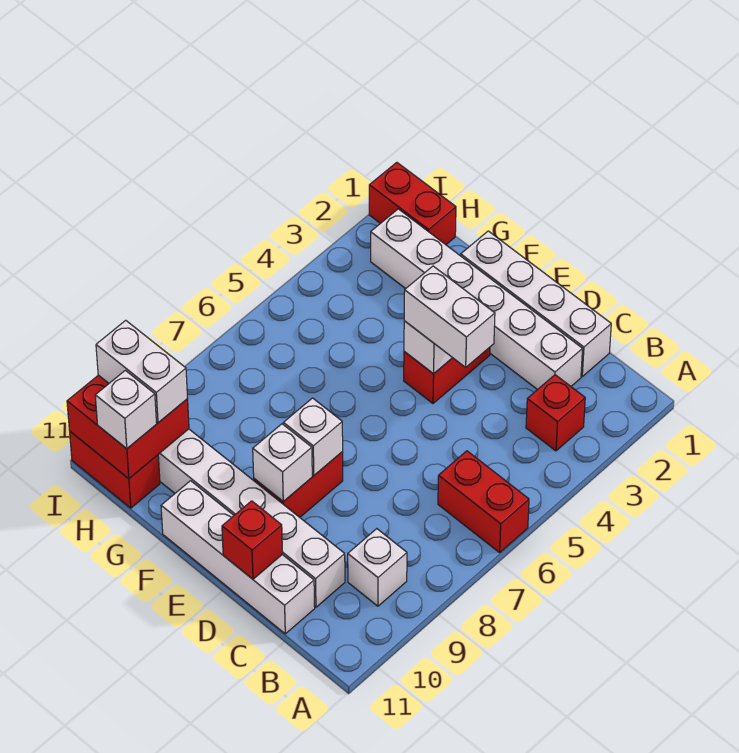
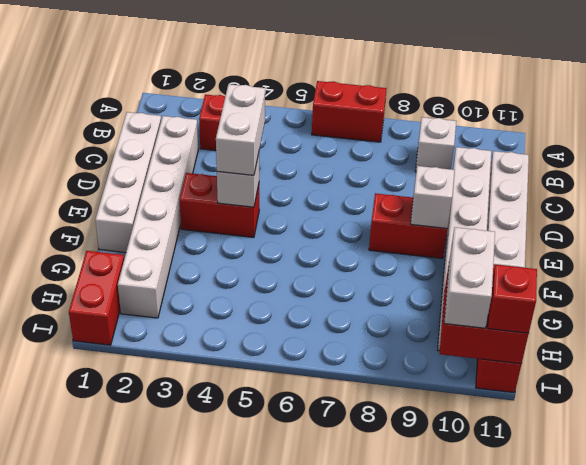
red brick A6:B6 level 1 -> red brick A6:A7 level 1
red brick D11 level 2 -> red brick I11 level 3
white brick E8 level 2 -> none
white brick H11 level 3 -> none

